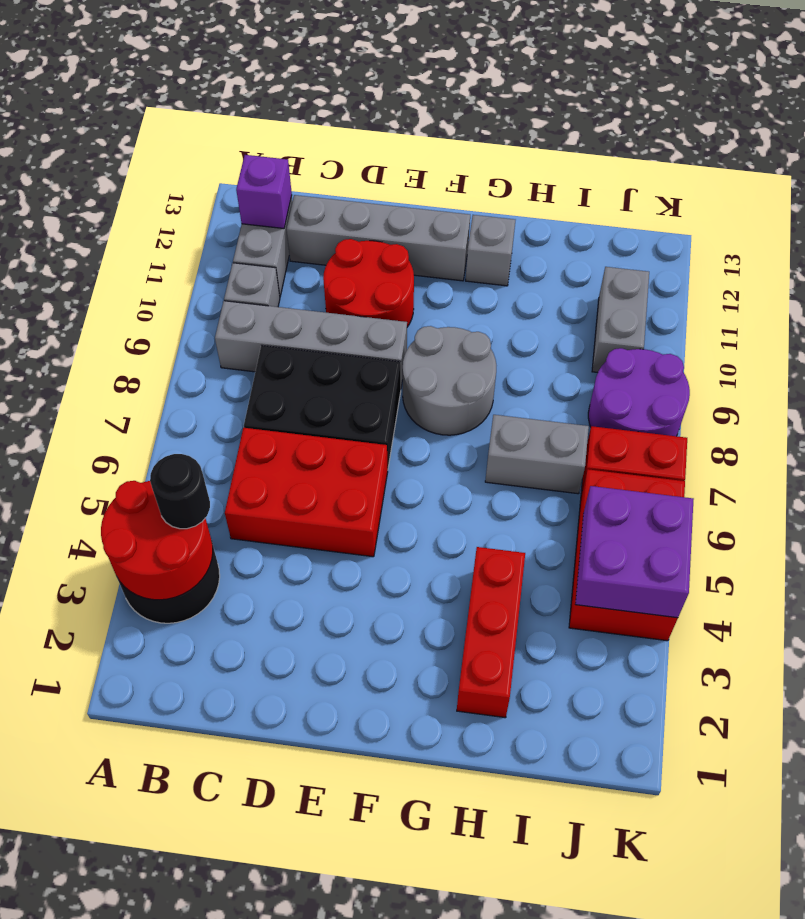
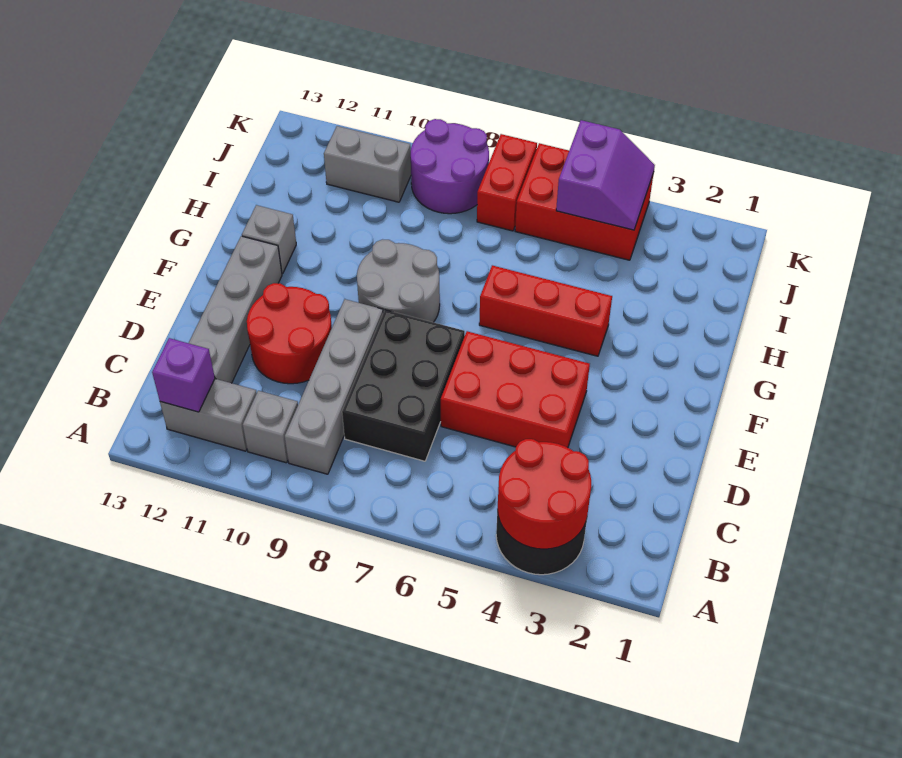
black round brick B4 level 3 -> none
red brick C5:E6 level 1 -> red brick D4:E6 level 1
red brick H2:H4 level 1 -> red brick G4:G6 level 1
grey brick H7:I7 level 1 -> none
purple brick J4:K5 level 2 -> purple slope J4:K5 level 2 top 5

